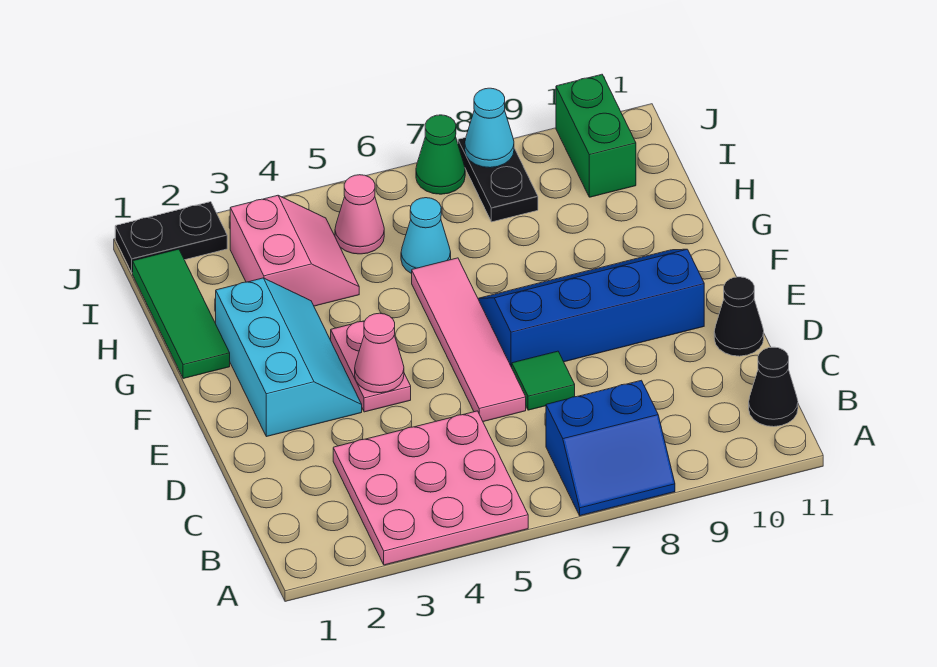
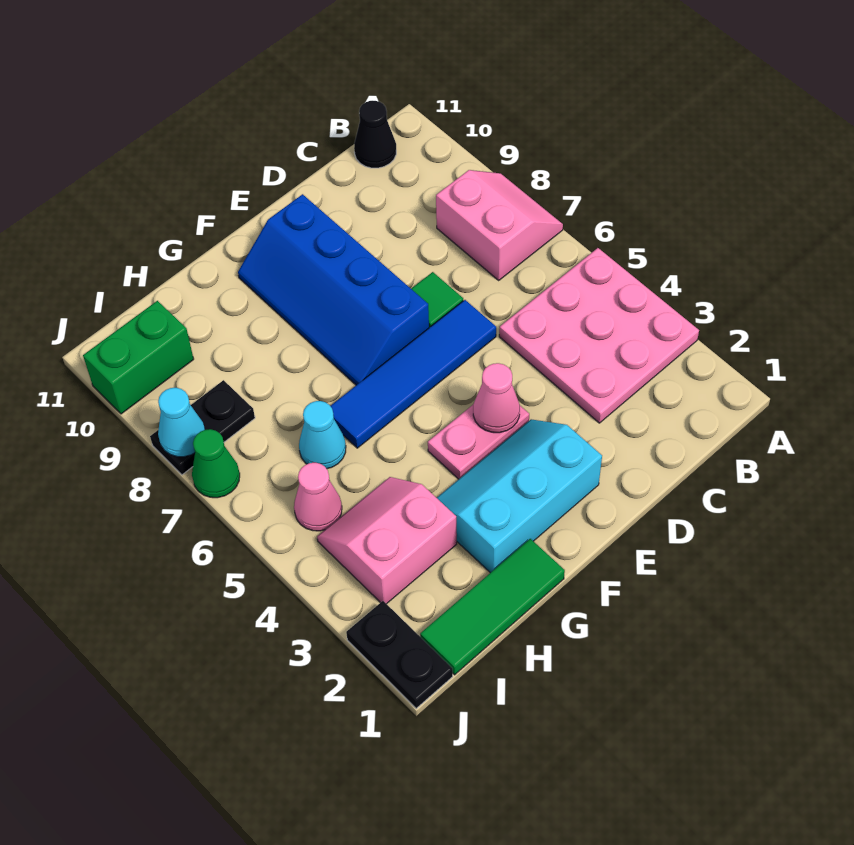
blue slope A7:B8 level 1 top B -> pink slope A7:B8 level 1 top B
pink tile D6:G6 level 1 -> blue tile D6:G6 level 1
black cone D11 level 1 -> none

